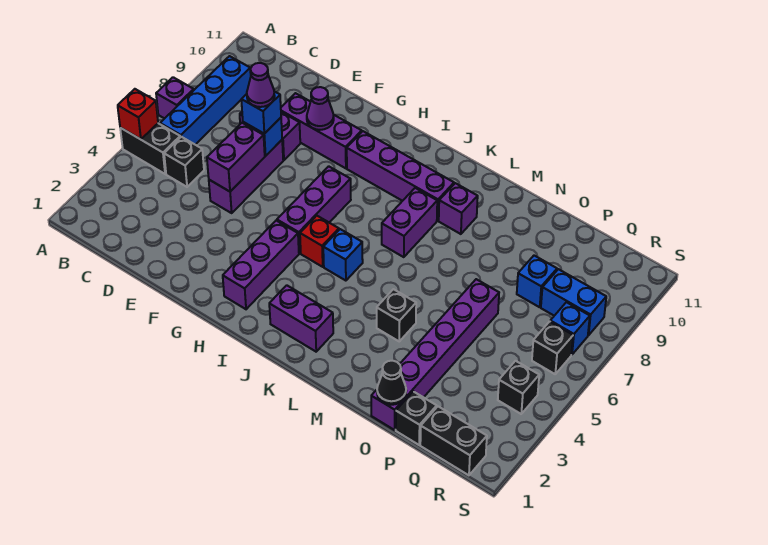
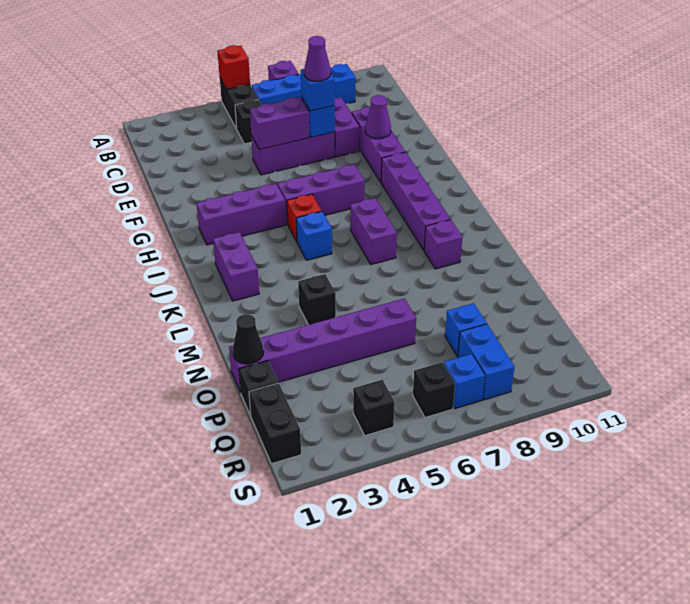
purple brick K7:K8 level 1 -> purple brick J7:K7 level 1

